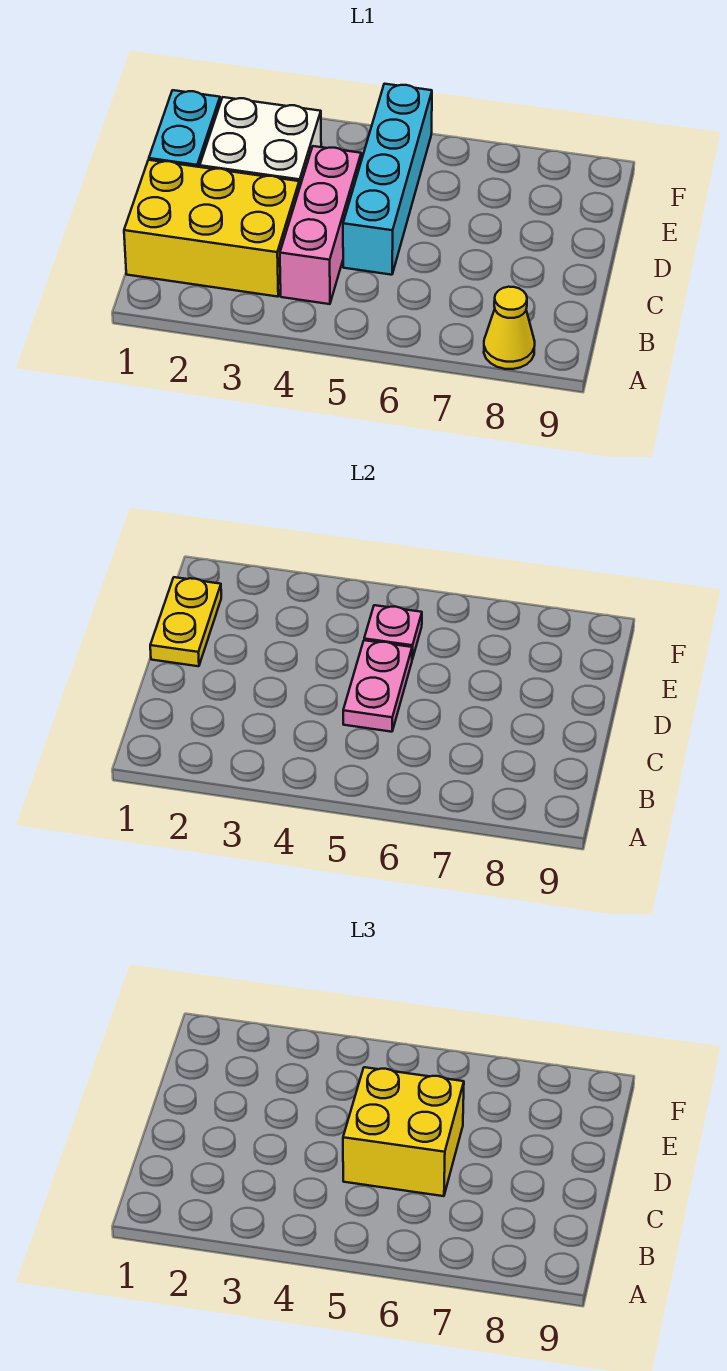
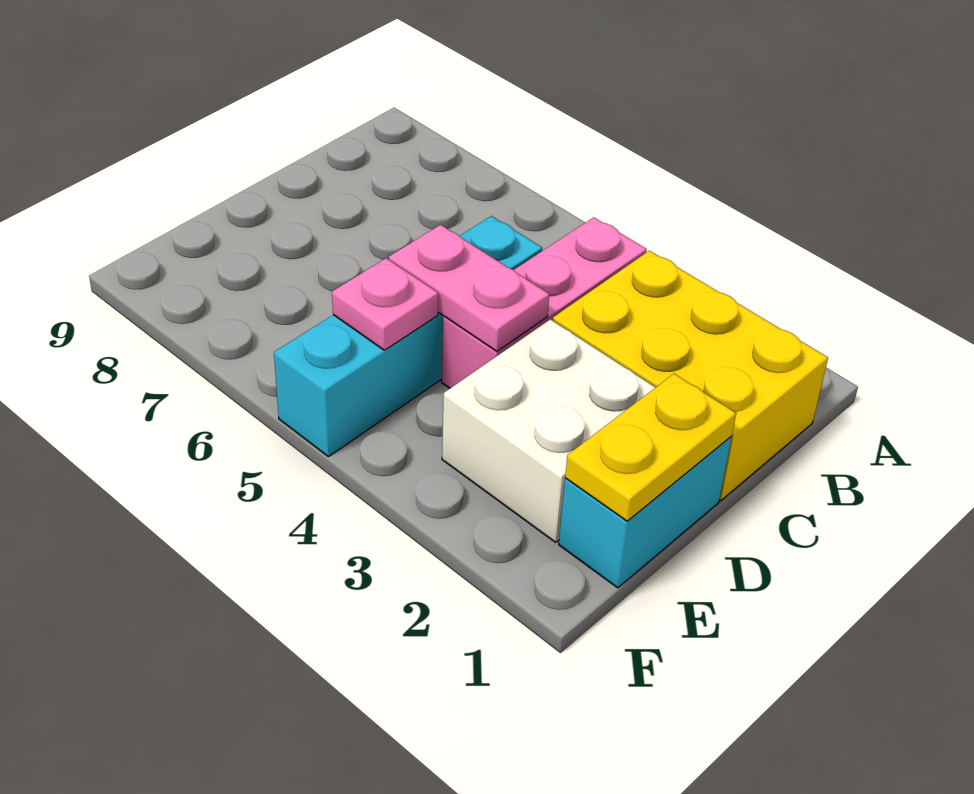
yellow cone A8 level 1 -> none
pink plate C5:D5 level 2 -> pink plate D4:D5 level 2
yellow brick C5:D6 level 3 -> none

